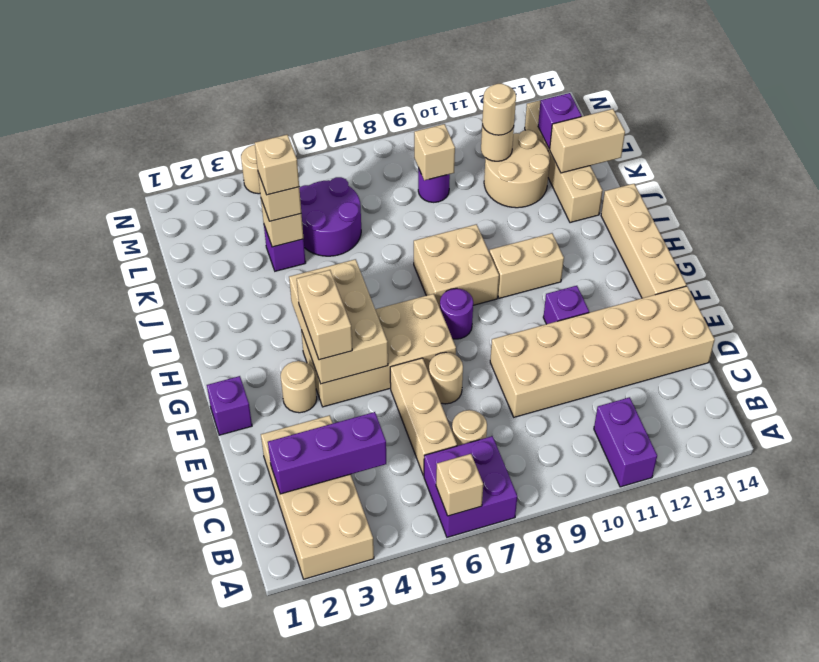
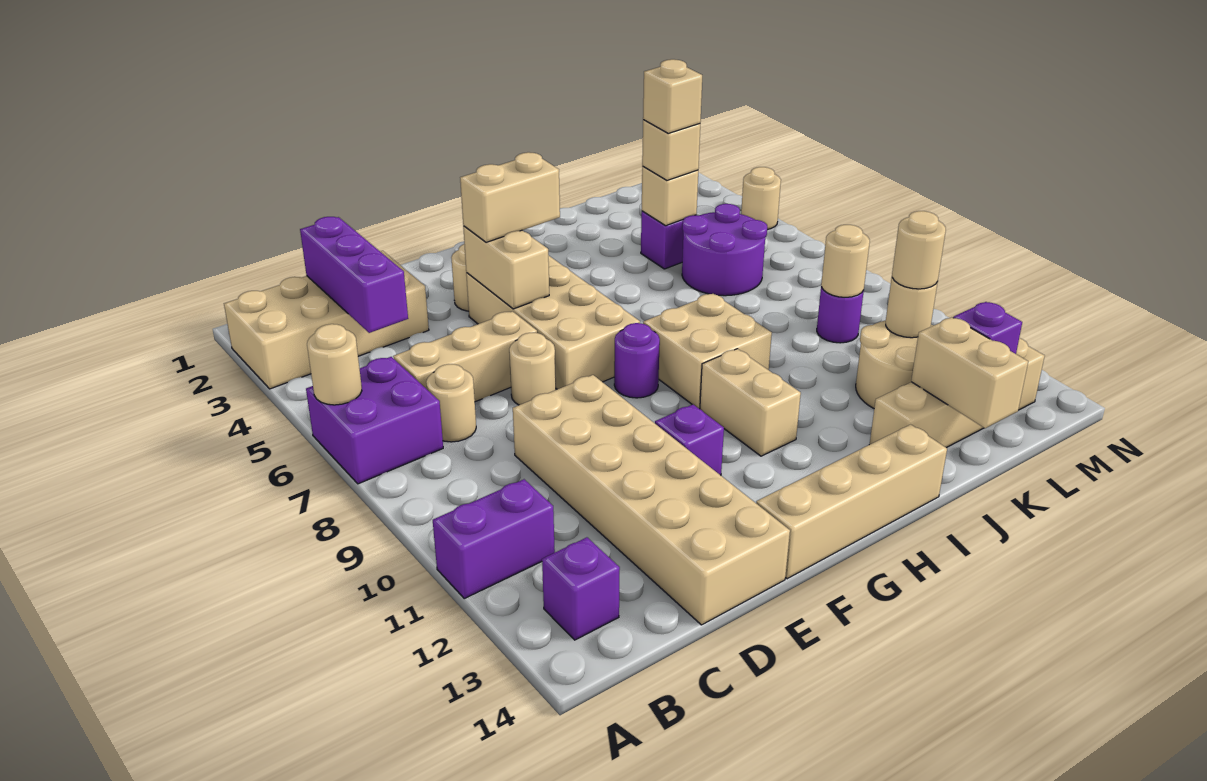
tan brick A6 level 2 -> tan round brick A6 level 2
purple brick F1 level 1 -> purple brick B13 level 1
tan brick F4:H5 level 2 -> tan brick F4:F5 level 2
tan brick L9 level 2 -> tan round brick L9 level 2

